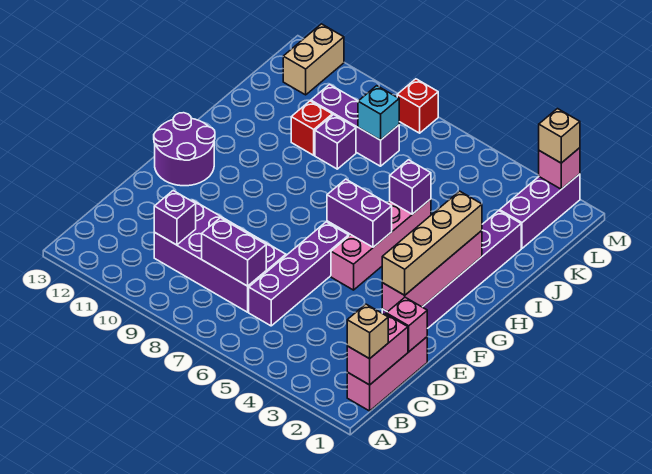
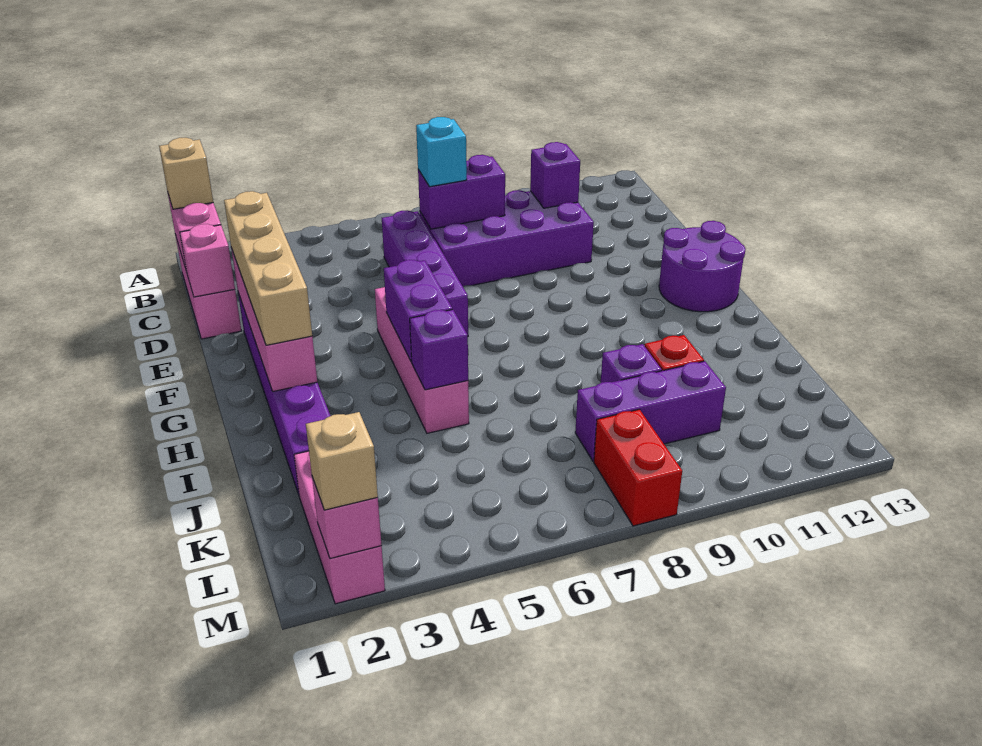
purple brick G5:G6 level 2 -> purple brick G5:H5 level 2
purple brick K2:M2 level 1 -> pink brick K2:M2 level 1
cyan brick K8 level 2 -> cyan brick C7 level 3
tan brick L12:M12 level 1 -> none
red brick M8 level 1 -> red brick L8:M8 level 1

